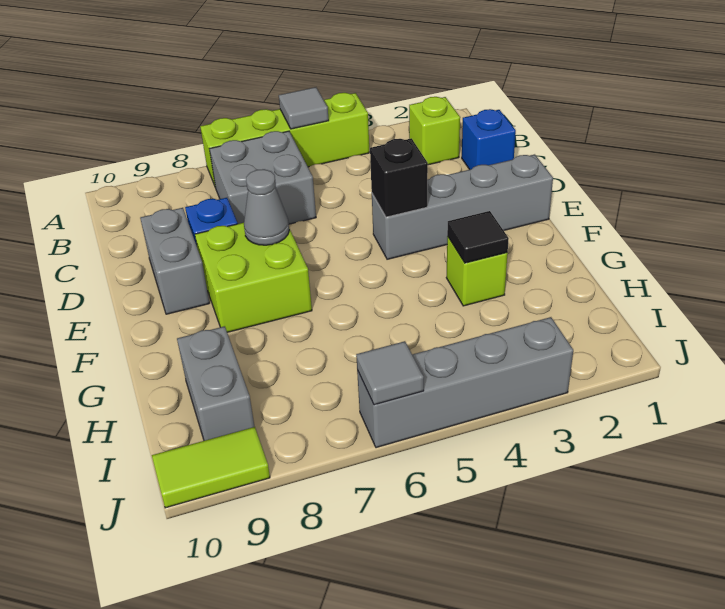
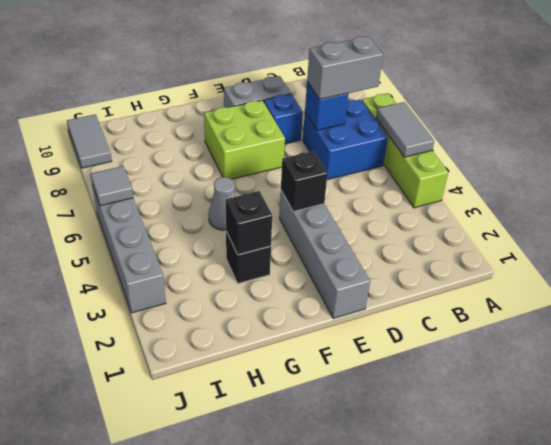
grey tile A5 level 2 -> grey tile A5:A6 level 2
lime brick B2 level 1 -> none
grey brick B6:C7 level 1 -> blue brick B6:C7 level 1
blue brick C1 level 1 -> blue brick C7 level 2
grey cone E7 level 2 -> grey cone G5 level 1
lime brick G3 level 1 -> black brick G3 level 1
black tile G3 level 2 -> black brick G3 level 2
grey brick H9:I9 level 1 -> grey brick B7:C7 level 3
lime tile J9:J10 level 1 -> grey tile J9:J10 level 1

